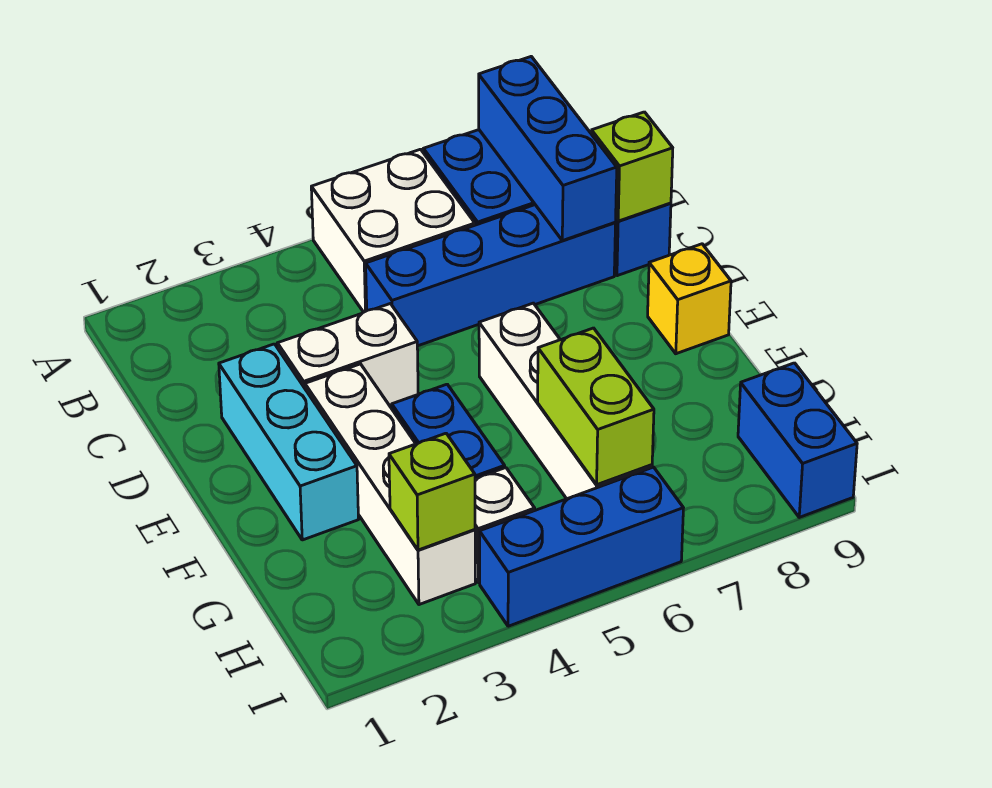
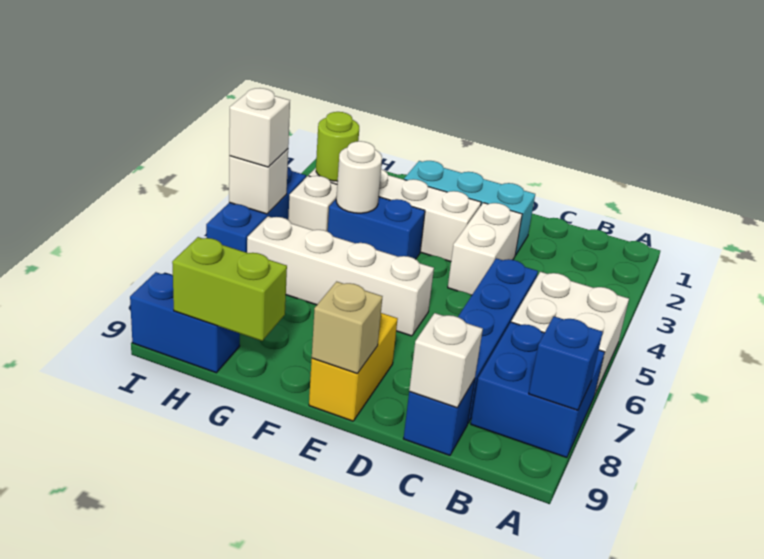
blue brick A8:C8 level 2 -> blue brick A8 level 2
lime brick C9 level 2 -> white brick C9 level 2
yellow brick E9 level 1 -> yellow brick E8:E9 level 1
none -> tan brick E9 level 2
none -> white round brick G4 level 2
lime brick G6:H6 level 2 -> lime brick G9:H9 level 2
lime brick H3 level 2 -> lime round brick H3 level 2
none -> white brick I5 level 2
none -> white brick I5 level 3

